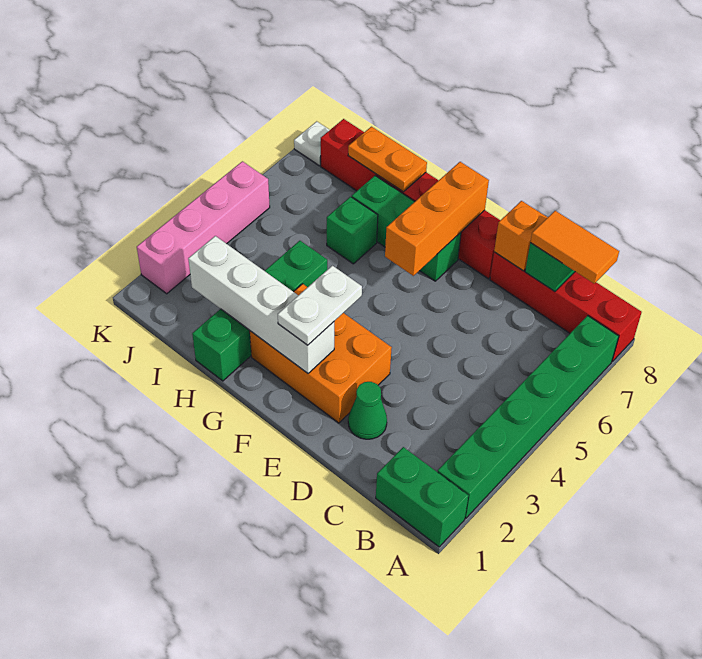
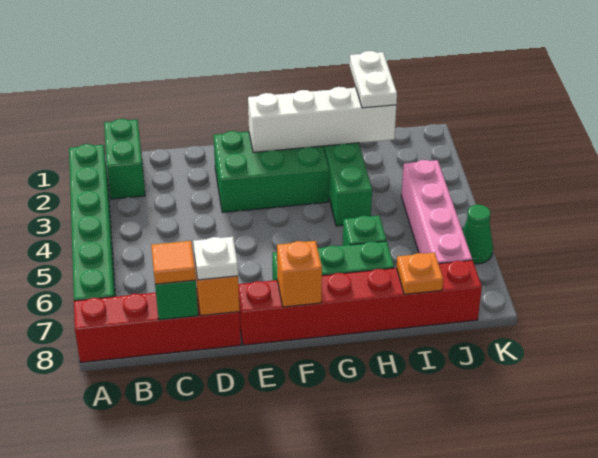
green brick A1:B1 level 1 -> green brick B1:B2 level 1
orange tile B8:C8 level 3 -> orange tile C8 level 3
green cone D2 level 1 -> green cone K6 level 1
orange brick E2:G3 level 1 -> green brick E2:G3 level 1
white plate F2:F3 level 3 -> white plate I1:I2 level 3
orange brick F6:F8 level 2 -> orange brick F8 level 2
orange plate H8:I8 level 2 -> orange plate I8 level 2
pink brick K2:K5 level 1 -> pink brick J4:J7 level 1
white plate K8 level 1 -> white plate D8 level 3

